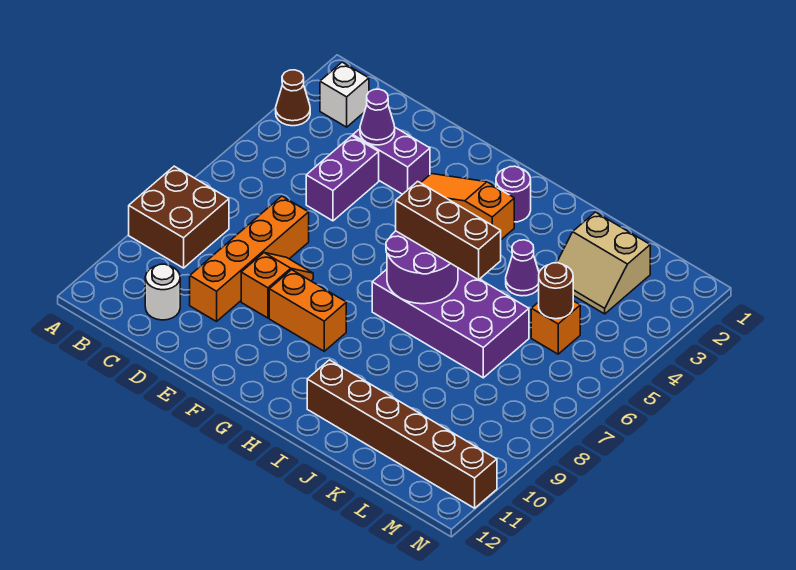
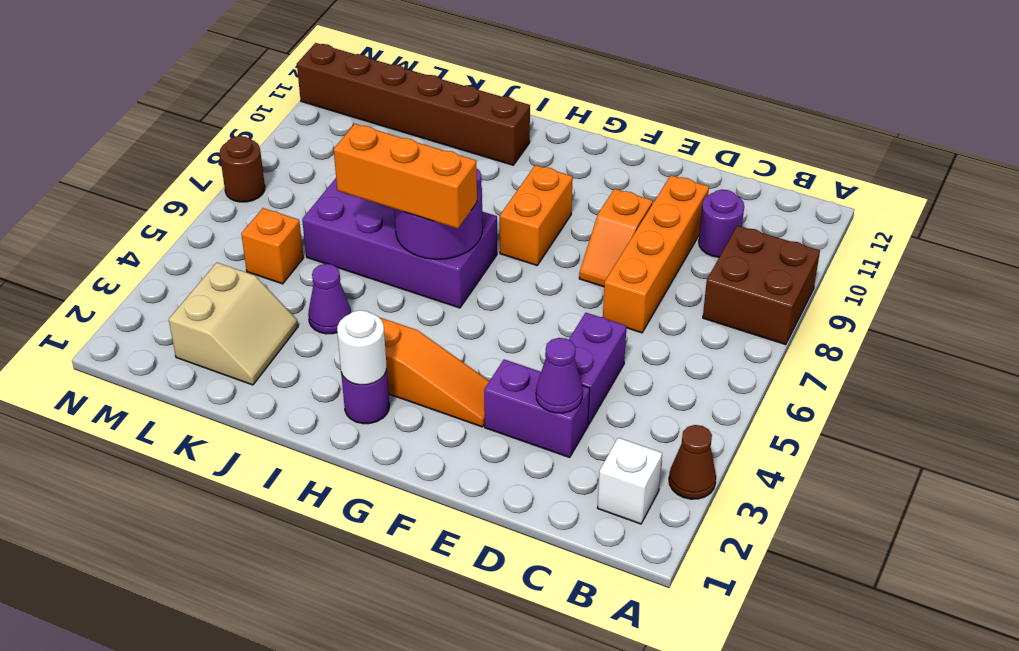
none -> purple round brick C10 level 1
white round brick C11 level 1 -> white round brick H2 level 2
orange brick F9:G9 level 1 -> orange brick G8:G9 level 1
brown brick H6:J6 level 3 -> orange brick H6:J6 level 3
tan slope K2:L3 level 1 top 2 -> tan slope K2:L3 level 1 top L
brown round brick L5 level 2 -> brown round brick N7 level 1

